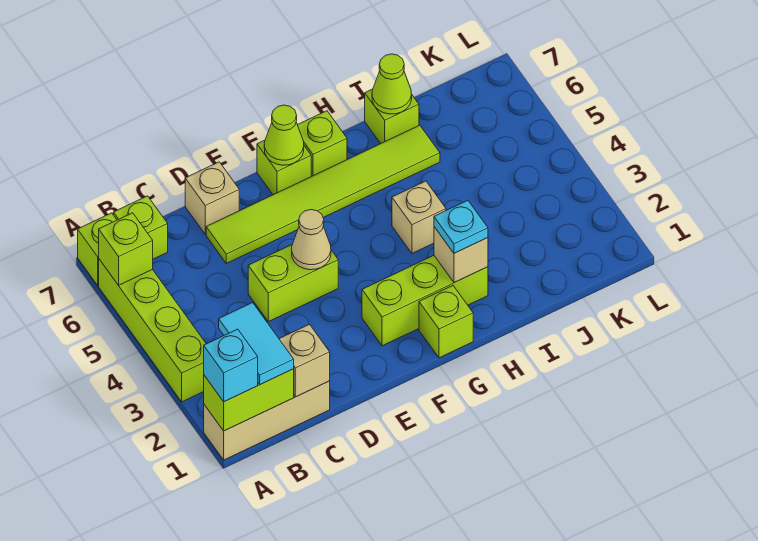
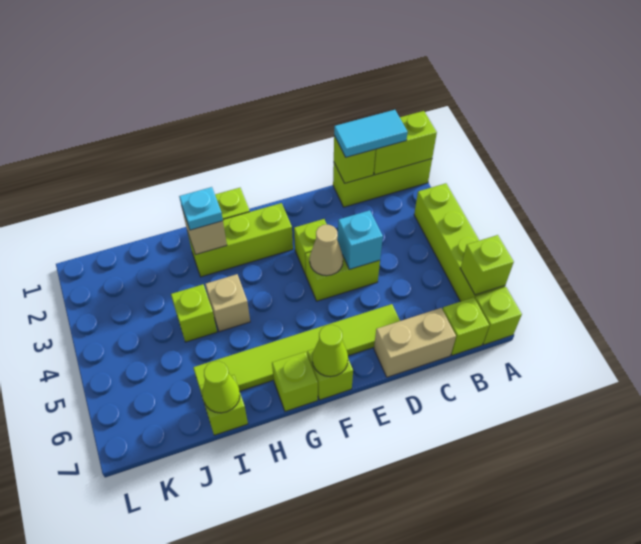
tan brick A1:C1 level 1 -> lime brick A1:C1 level 1
cyan brick A1 level 3 -> cyan brick D4 level 2
cyan tile B1:B2 level 3 -> cyan tile B1:C1 level 3
tan brick C1 level 2 -> lime brick C1 level 2
tan brick D7 level 1 -> tan brick C7:D7 level 1
none -> lime brick E3 level 1
none -> lime brick I4 level 1

